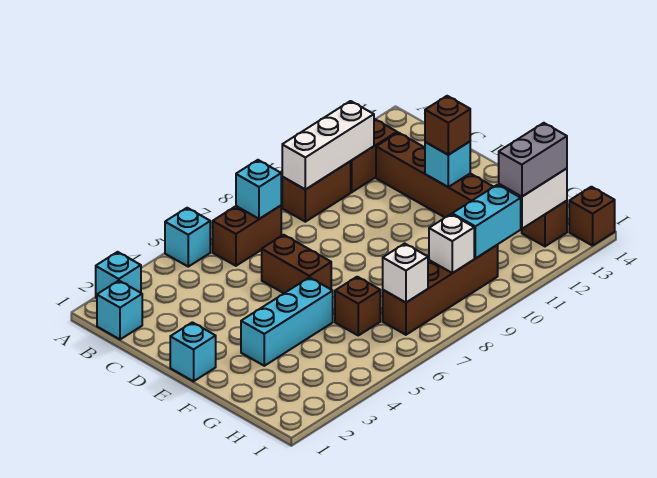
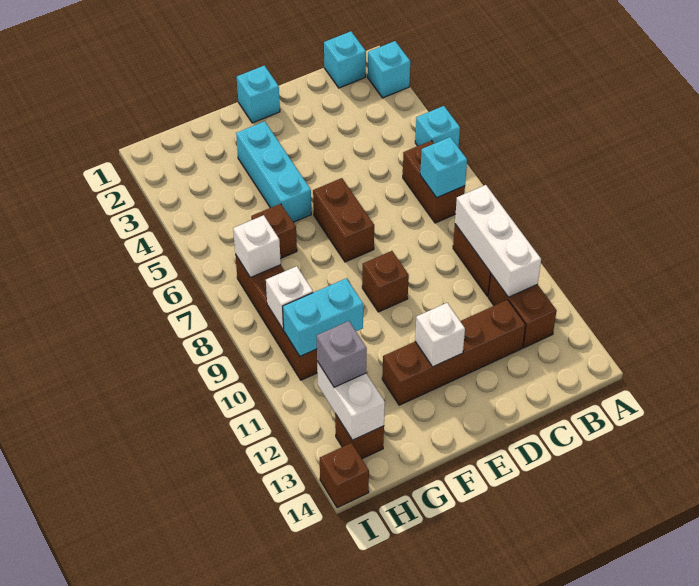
brown brick D6:E6 level 1 -> brown brick E6:E7 level 1
cyan brick E12 level 2 -> white brick E12 level 2
brown brick E12 level 3 -> brown brick E9 level 1
cyan brick H10:H11 level 2 -> cyan brick G10:H10 level 2
grey brick H12:H13 level 3 -> grey brick H12 level 3

